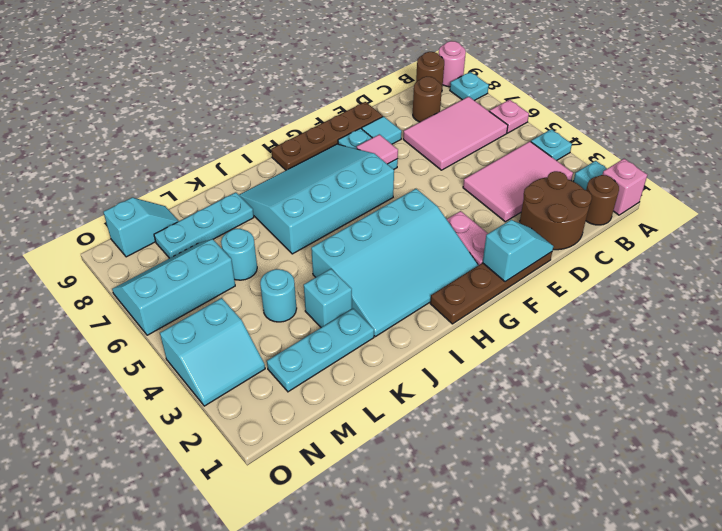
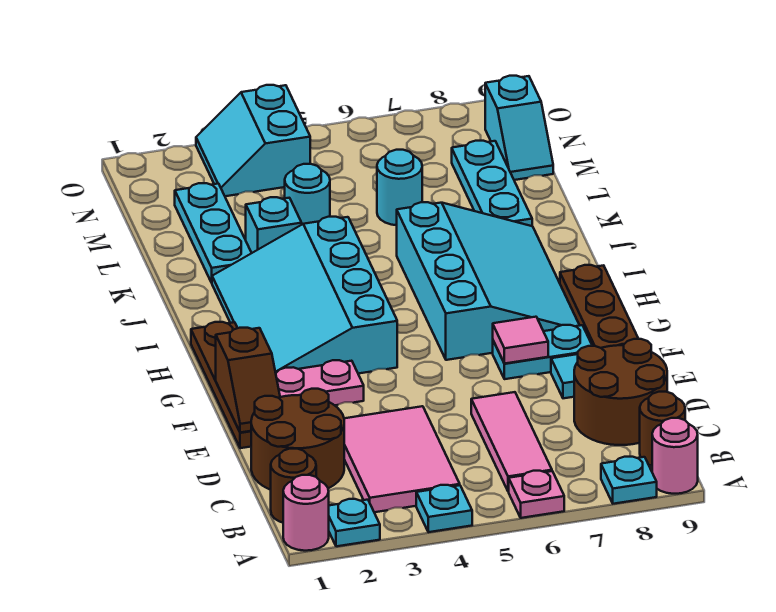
pink brick A1 level 1 -> pink round brick A1 level 1
pink tile B6:D7 level 1 -> pink tile B6:D6 level 1
brown round brick C8 level 1 -> brown round brick C8:D9 level 1
cyan slope E1:F1 level 2 top F -> brown slope E1:F1 level 2 top F
cyan slope M6:O7 level 1 top 6 -> none

